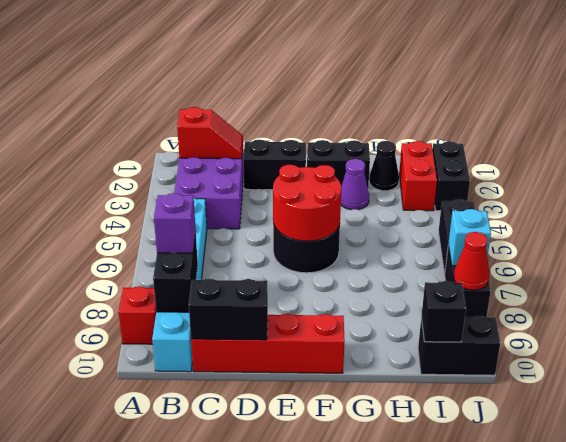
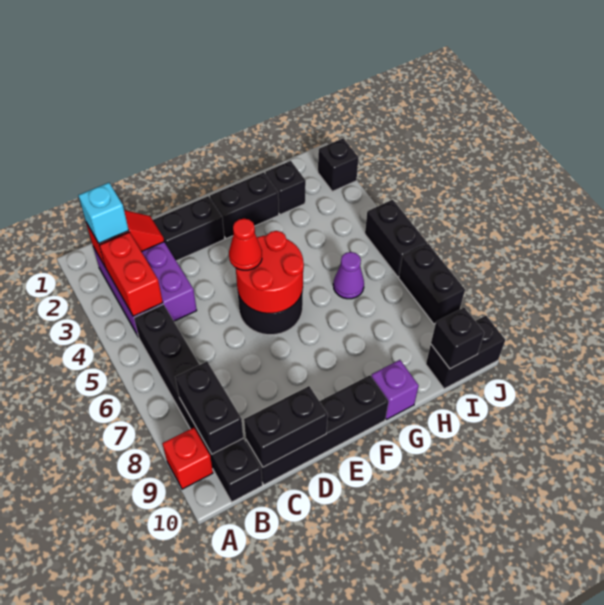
cyan brick B5:B10 level 1 -> black brick B5:B10 level 1
purple brick B8 level 3 -> purple brick G10 level 1
red brick C10:F10 level 1 -> black brick C10:F10 level 1
purple cone G3 level 1 -> purple cone H6 level 1
black cone H2 level 1 -> black brick H2 level 1
red brick I2:I3 level 1 -> red brick B3:B4 level 2
black brick J2:J3 level 1 -> black brick J2 level 1
cyan brick J7 level 2 -> cyan brick B2 level 3
red cone J8 level 2 -> red cone E5 level 3

